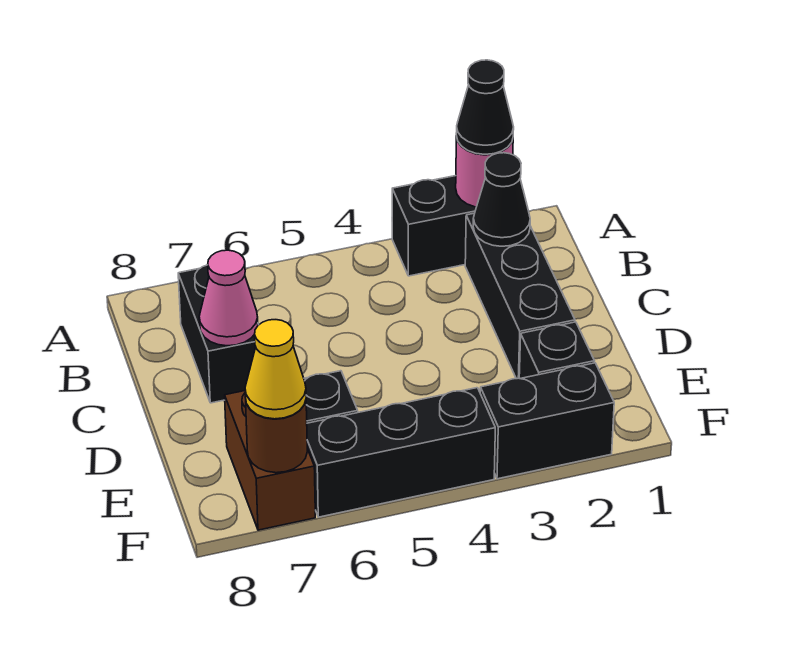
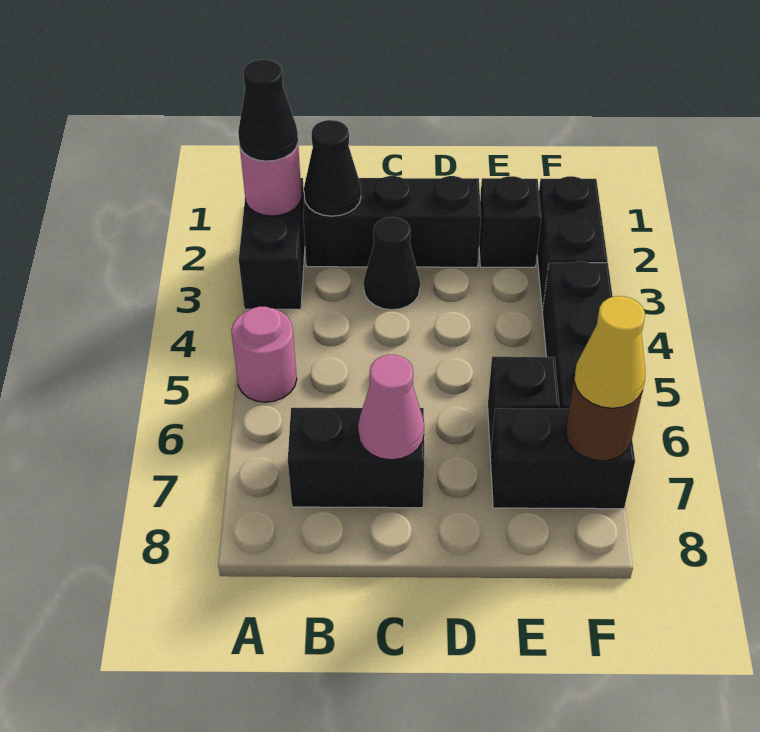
none -> pink round brick A5 level 1
none -> black cone C3 level 1
brown brick E7:F7 level 1 -> black brick E7:F7 level 1

